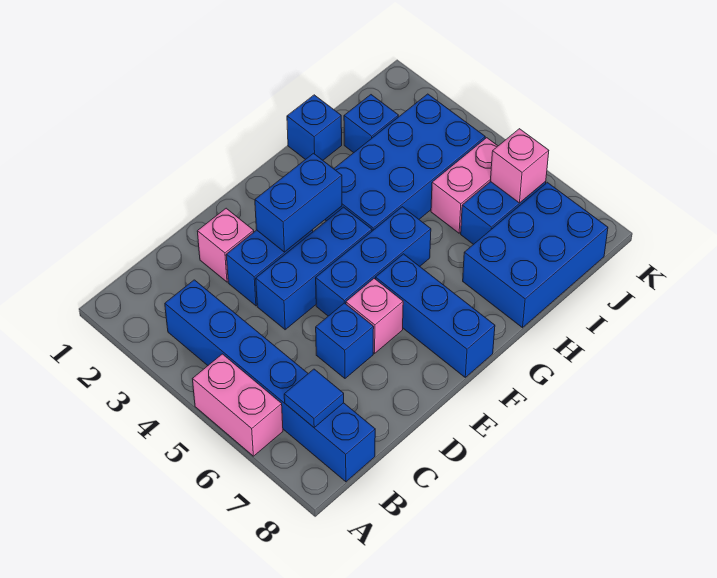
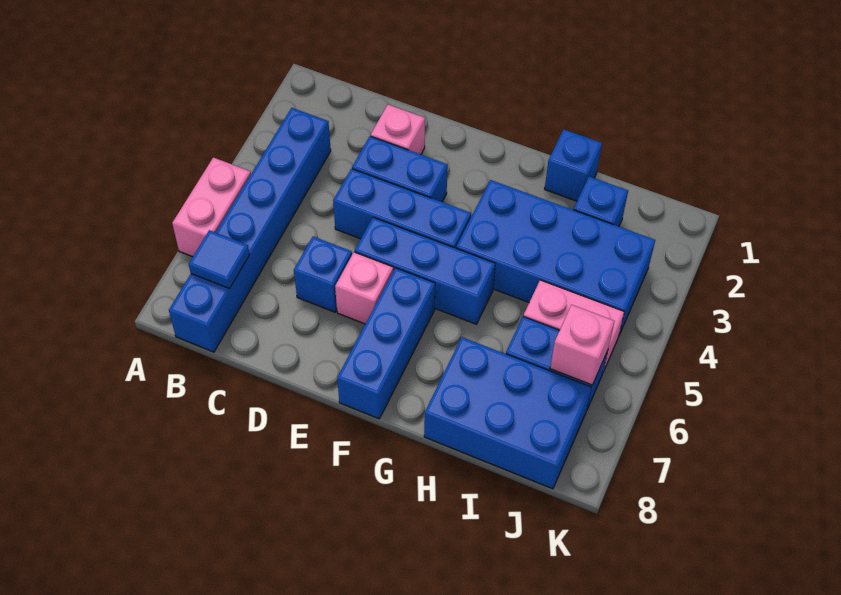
blue brick E3:F3 level 2 -> none

